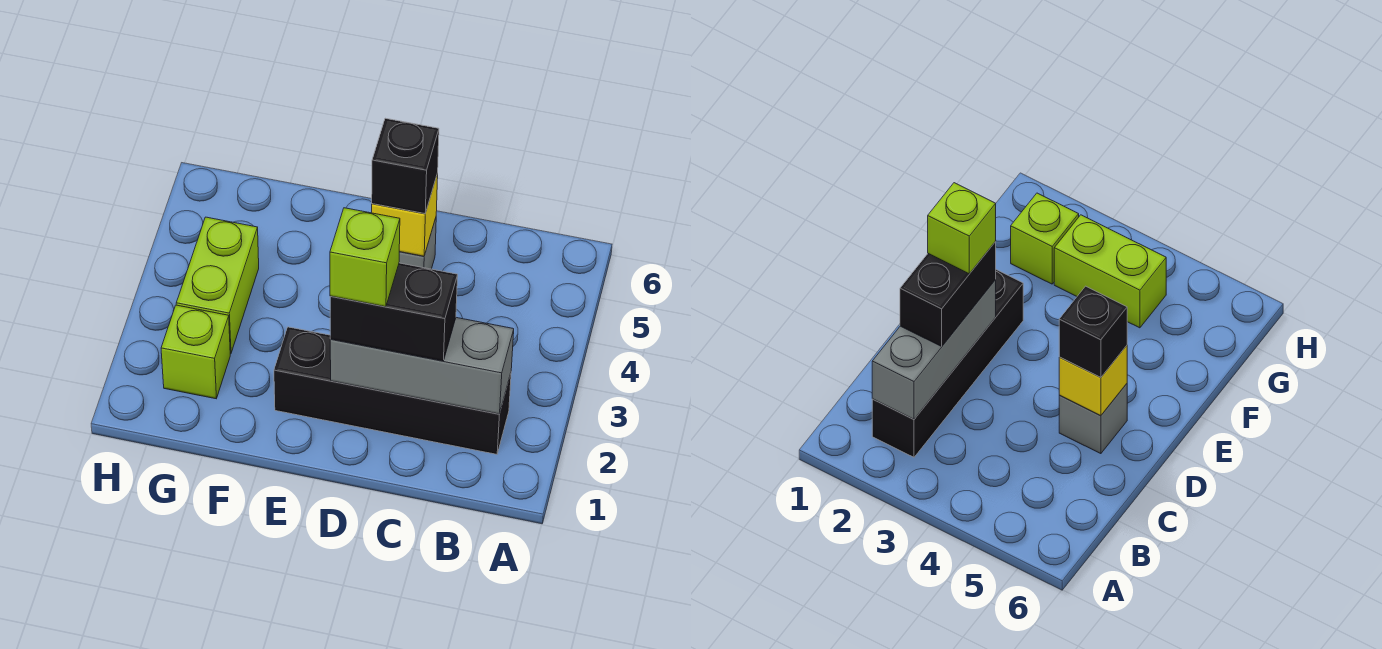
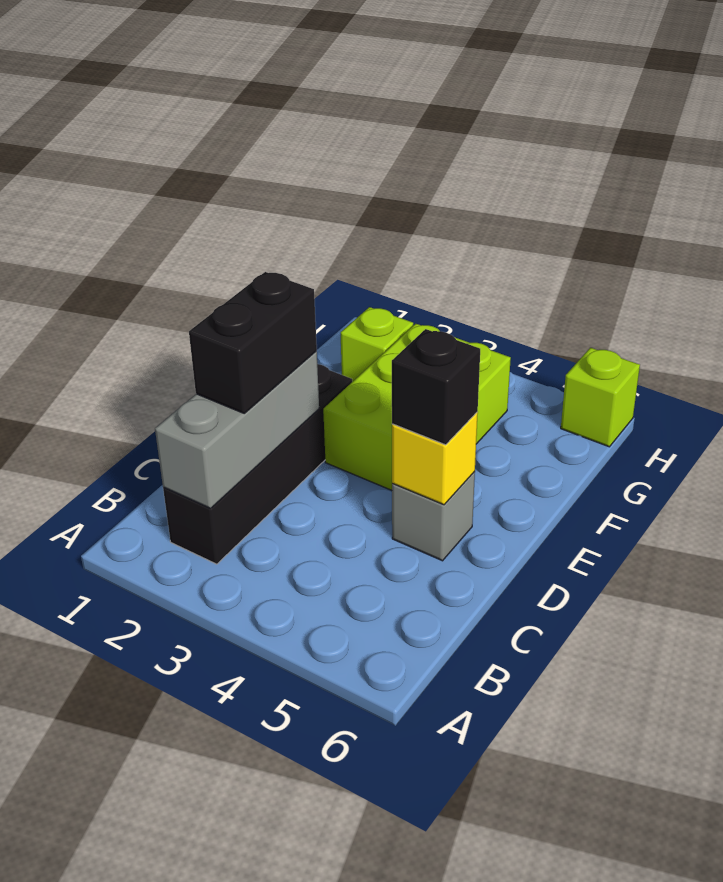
lime brick D2 level 4 -> lime brick H6 level 1
lime brick G3:G4 level 1 -> lime brick E3:G4 level 1

